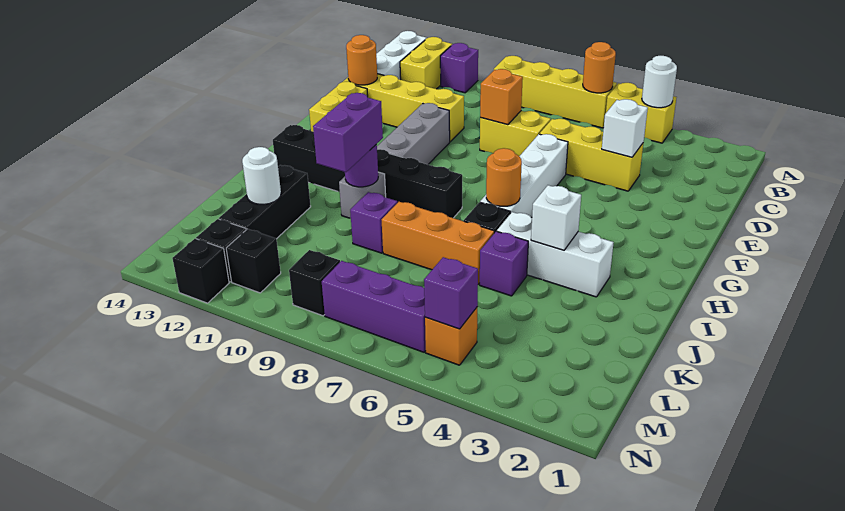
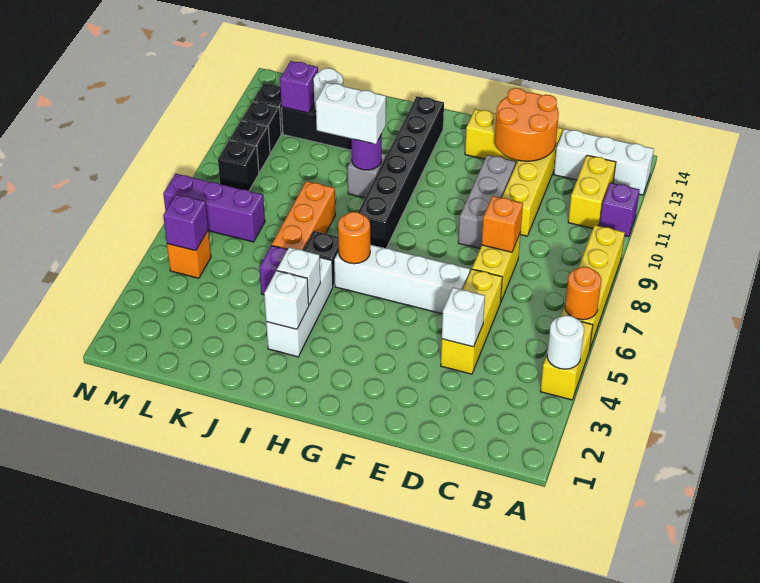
yellow brick A12:B12 level 1 -> yellow brick B11:B12 level 1
orange round brick D13 level 2 -> orange round brick D12:E13 level 2
grey brick E10:G10 level 1 -> grey brick E9:E11 level 1
none -> white brick I3 level 2
purple brick I10:J10 level 3 -> white brick I10:J10 level 3
purple brick J9 level 1 -> purple brick L12 level 2
purple brick M6:M8 level 1 -> purple brick L7:N7 level 1
black brick N12 level 1 -> black brick M10 level 1

